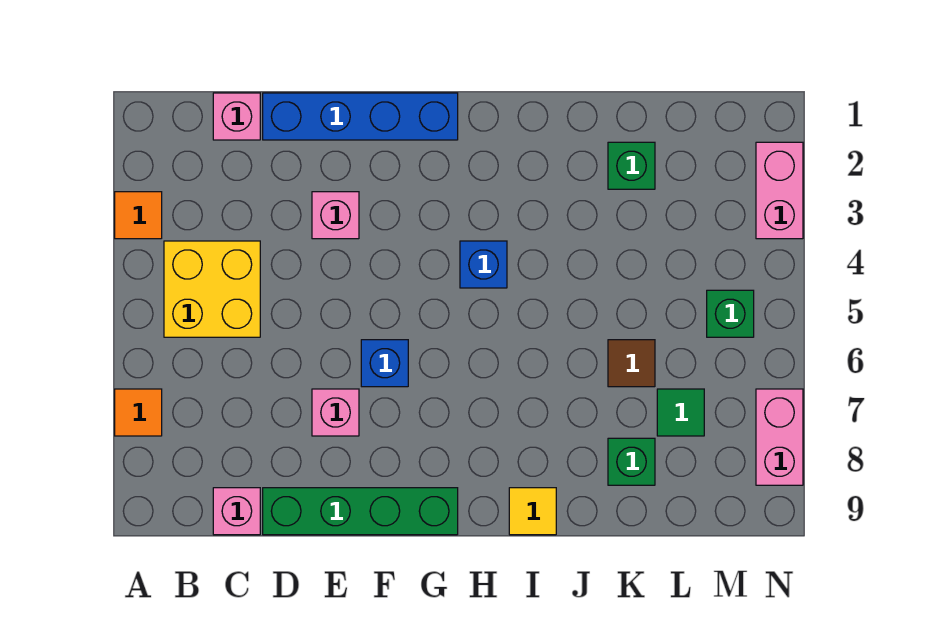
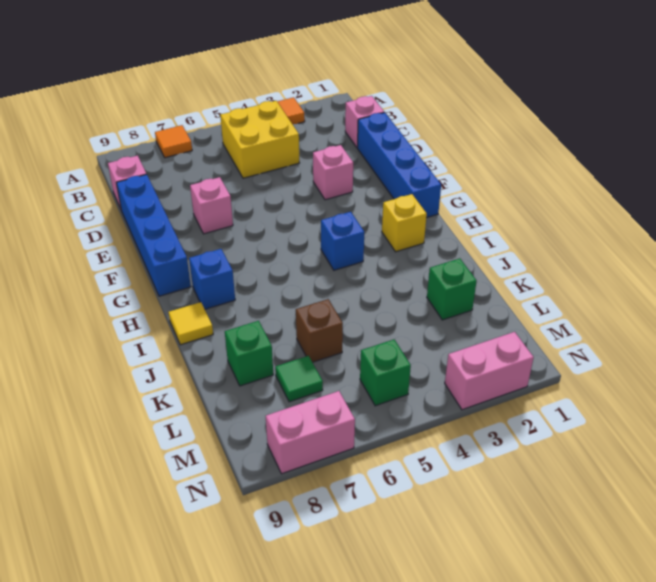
green brick D9:G9 level 1 -> blue brick D9:G9 level 1
blue brick F6 level 1 -> blue brick H8 level 1
none -> yellow brick H2 level 1
brown tile K6 level 1 -> brown brick K6 level 1

